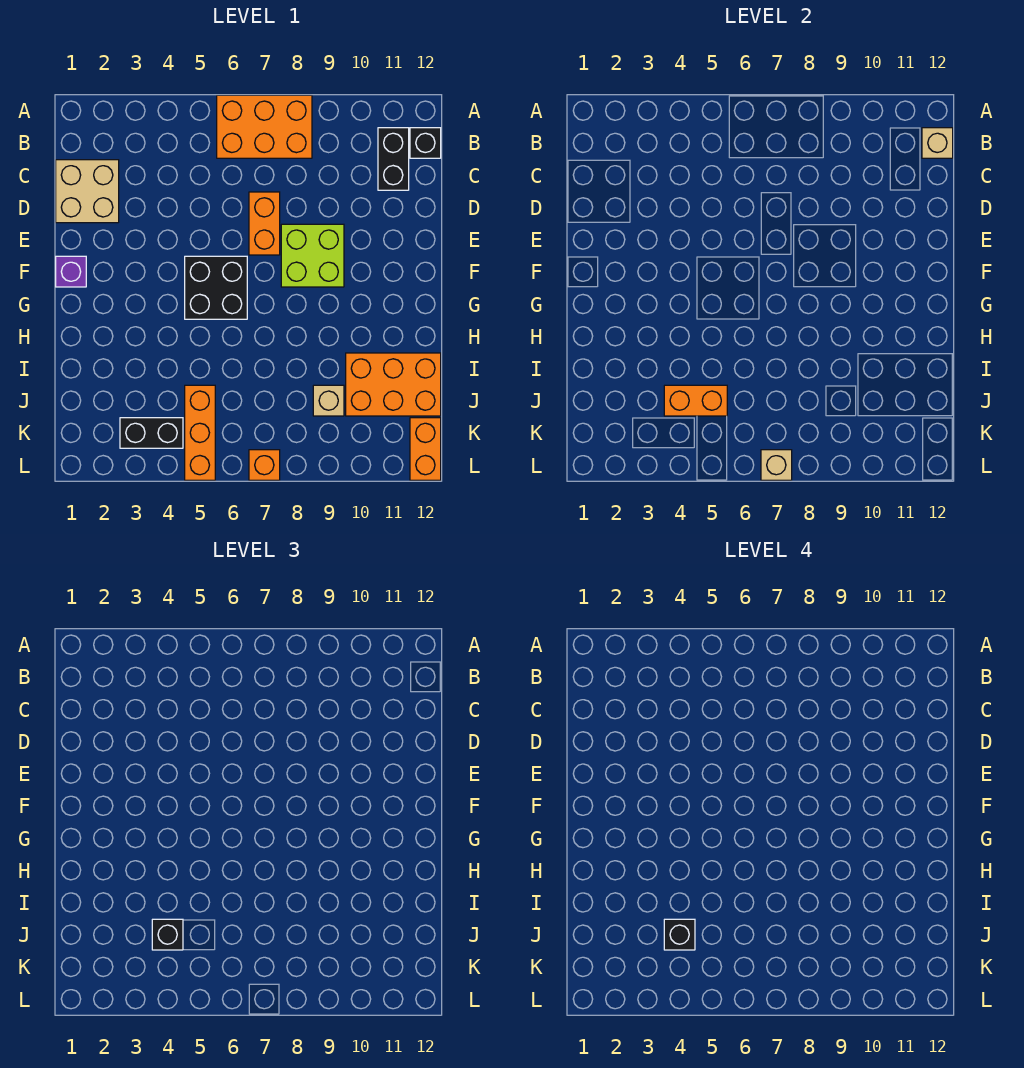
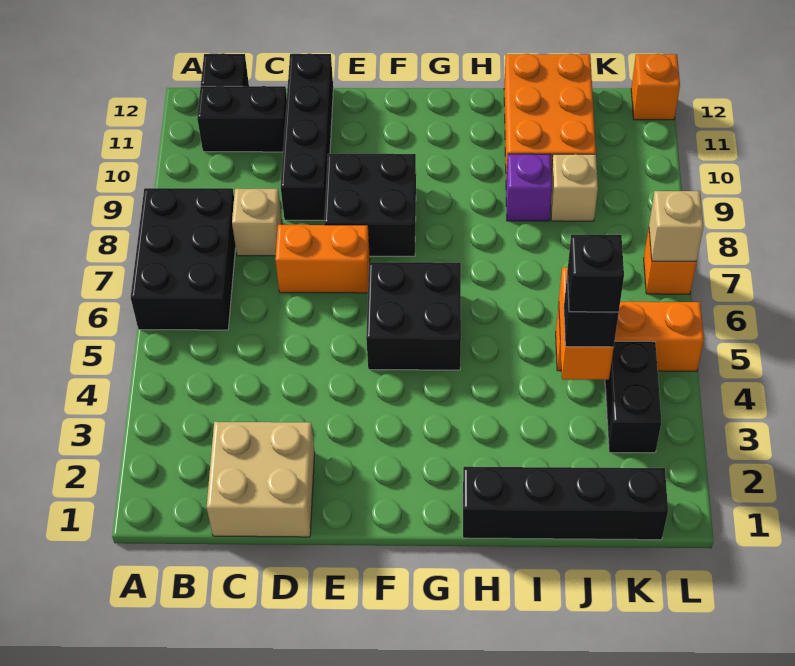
orange brick A6:B8 level 1 -> black brick A6:B8 level 1
tan brick B12 level 2 -> tan brick C8 level 1
none -> black brick D9:D12 level 1
lime brick E8:F9 level 1 -> black brick E8:F9 level 1
purple brick F1 level 1 -> purple brick I9 level 1
none -> black brick H1:K1 level 1
orange brick K12:L12 level 1 -> orange brick L12 level 1

